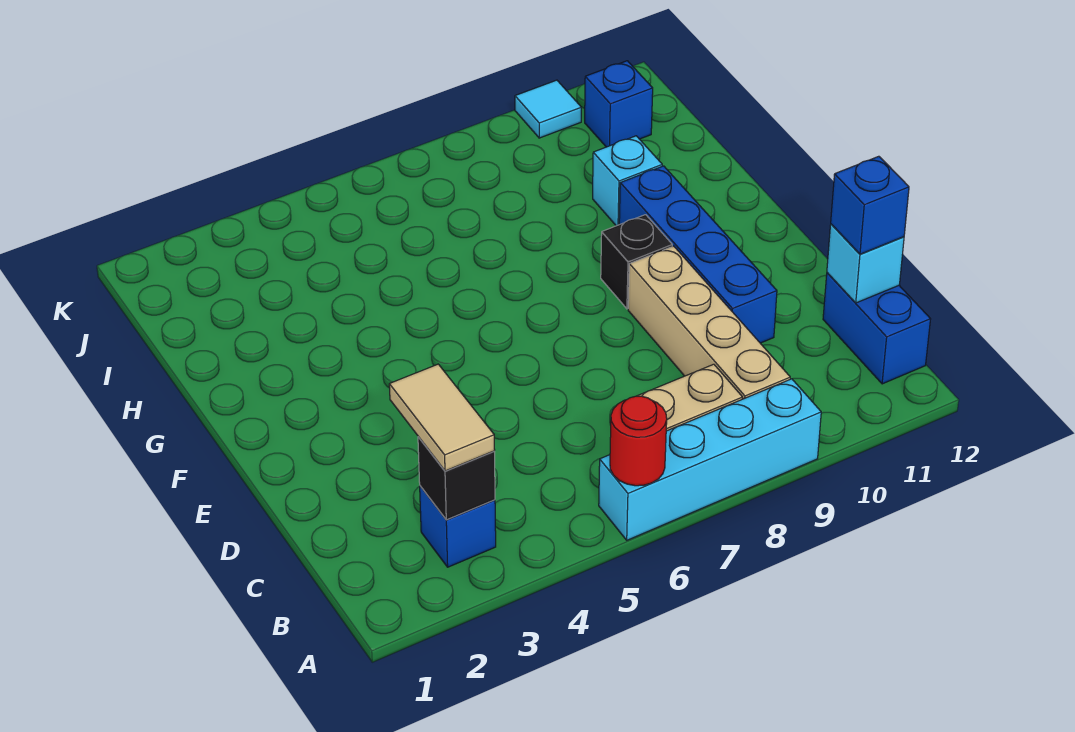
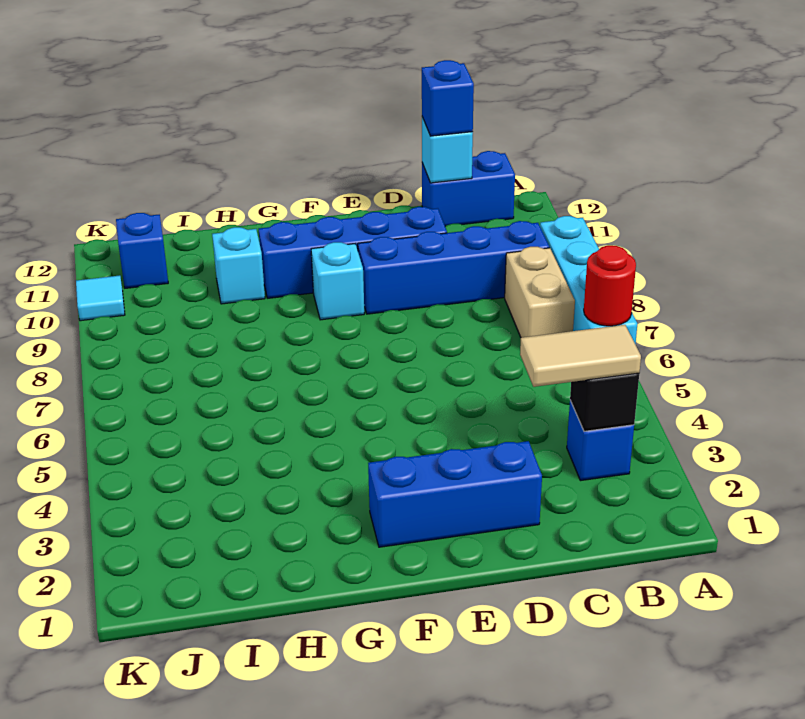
tan brick B9:E9 level 1 -> blue brick B9:E9 level 1
none -> blue brick D2:F2 level 1
black brick F9 level 1 -> cyan brick F9 level 1

